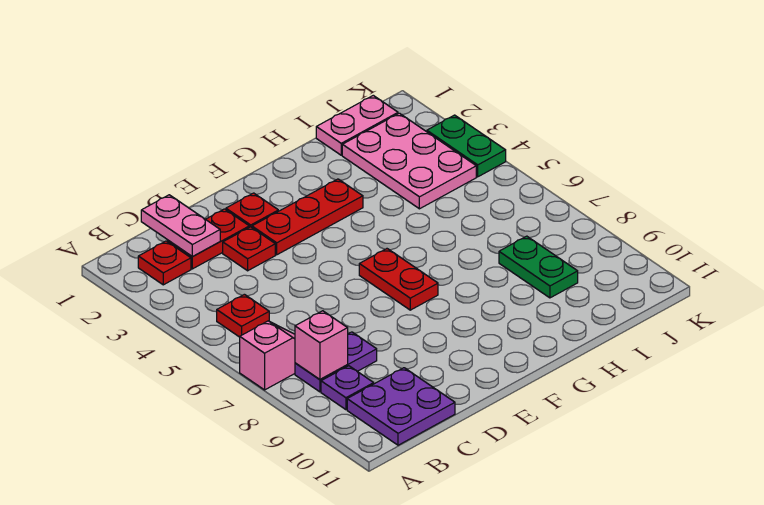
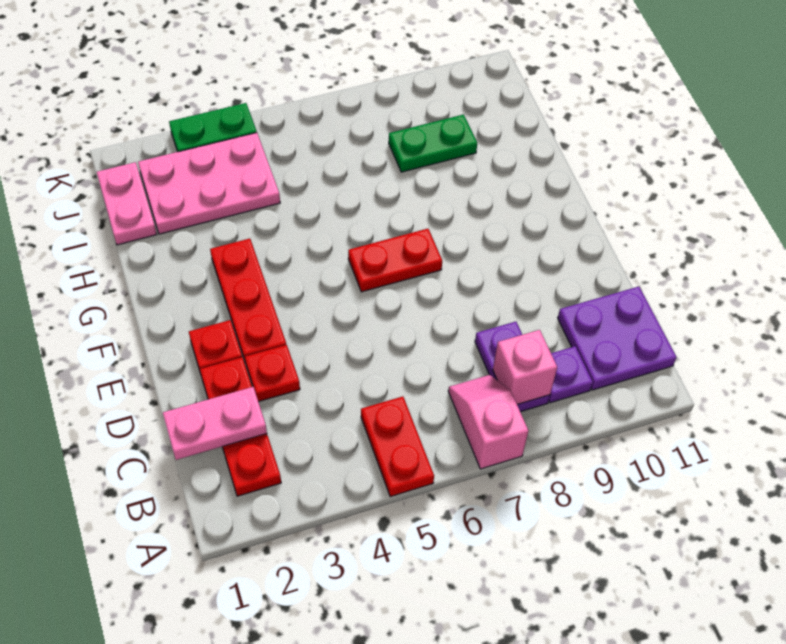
red plate B5 level 1 -> red plate A5:B5 level 1

